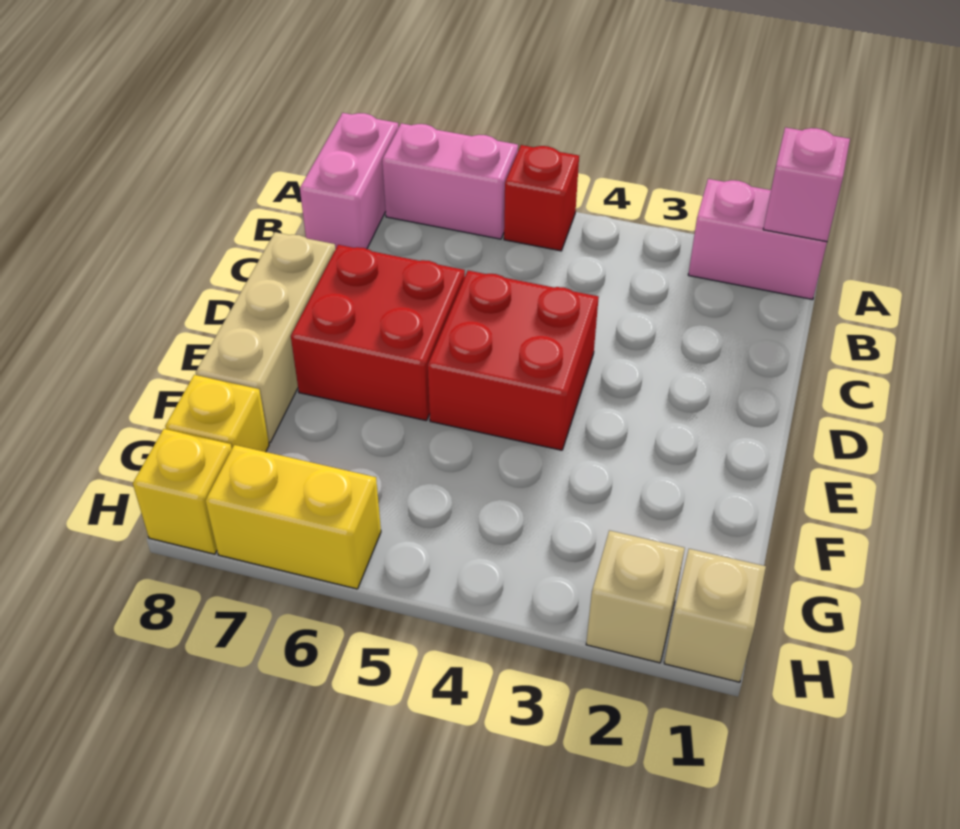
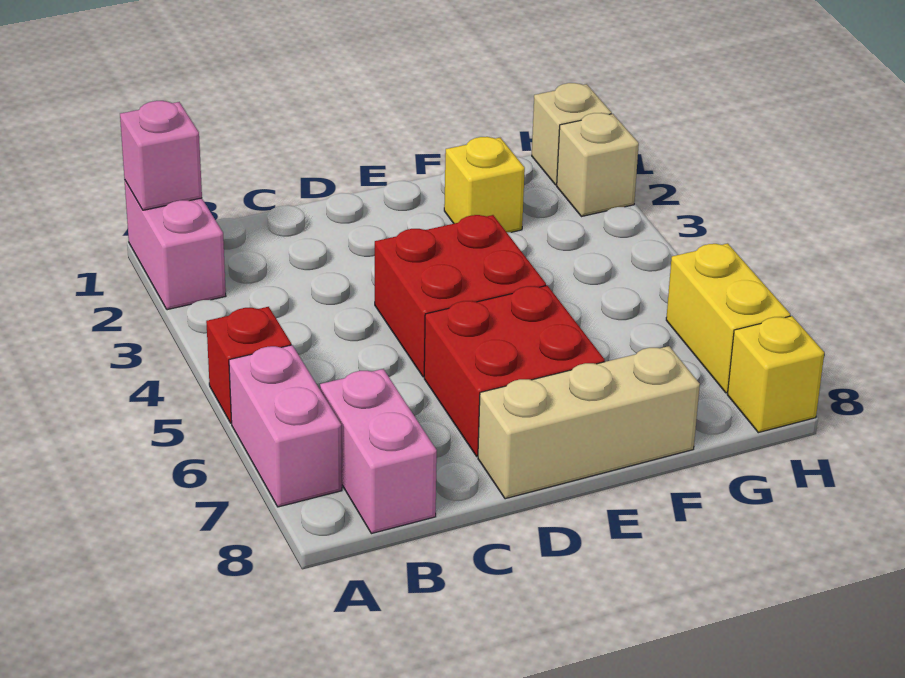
pink brick A8:B8 level 1 -> pink brick B7:B8 level 1
yellow brick G8 level 1 -> yellow brick F2 level 1

